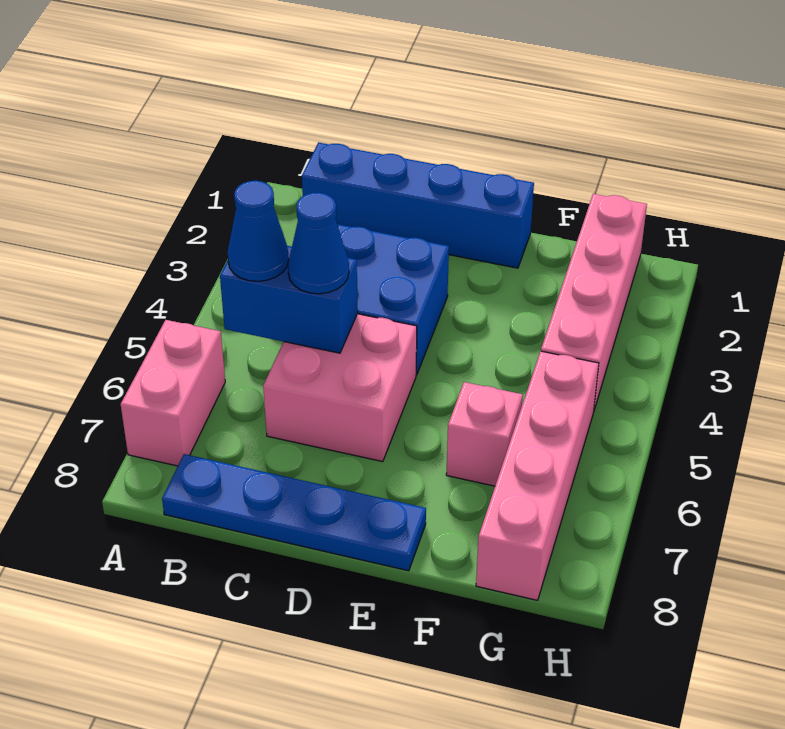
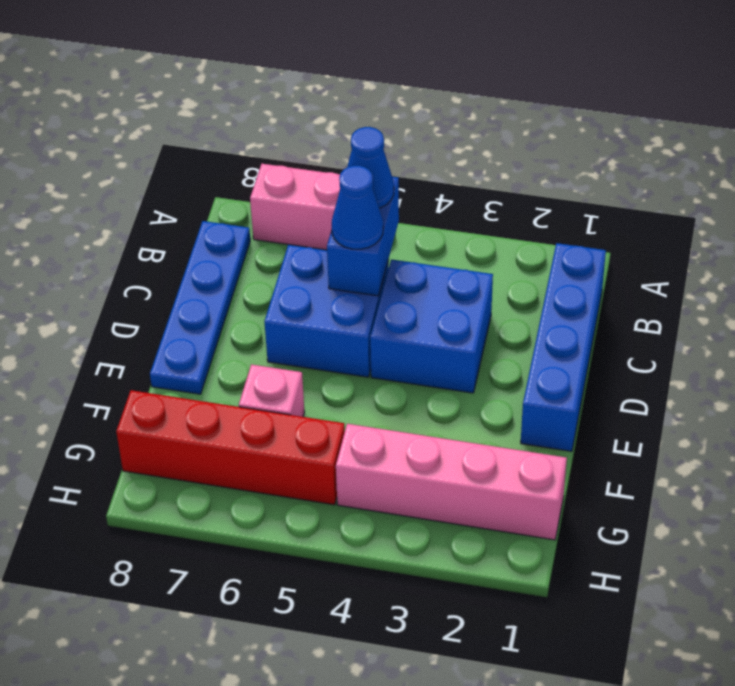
pink brick C5:D6 level 1 -> blue brick C5:D6 level 1
pink brick G5:G8 level 1 -> red brick G5:G8 level 1

